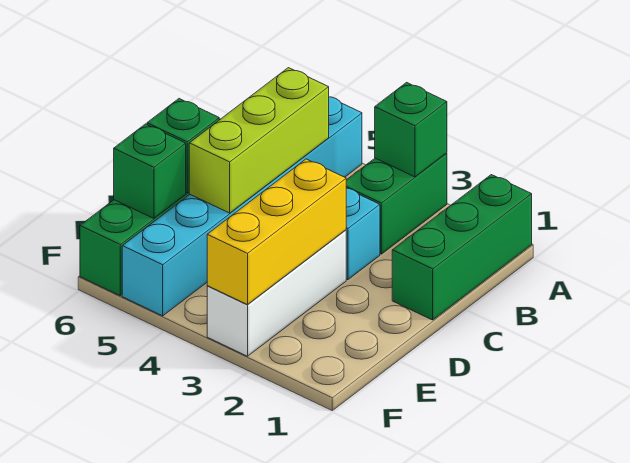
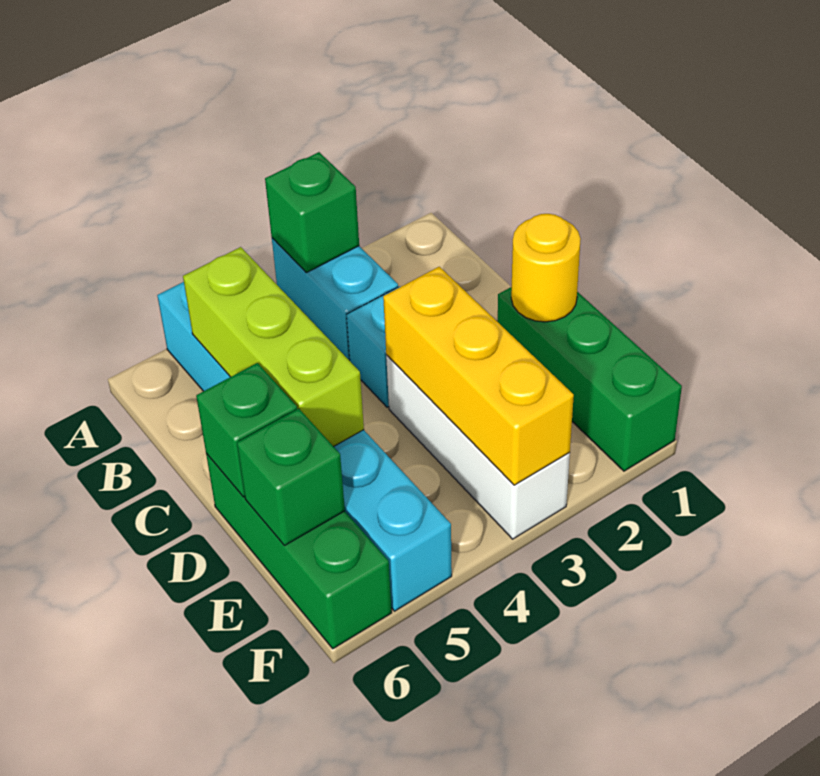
green brick A1:C1 level 1 -> green brick D1:F1 level 1
green brick A3:B3 level 1 -> cyan brick A3:B3 level 1
none -> yellow round brick D1 level 2

